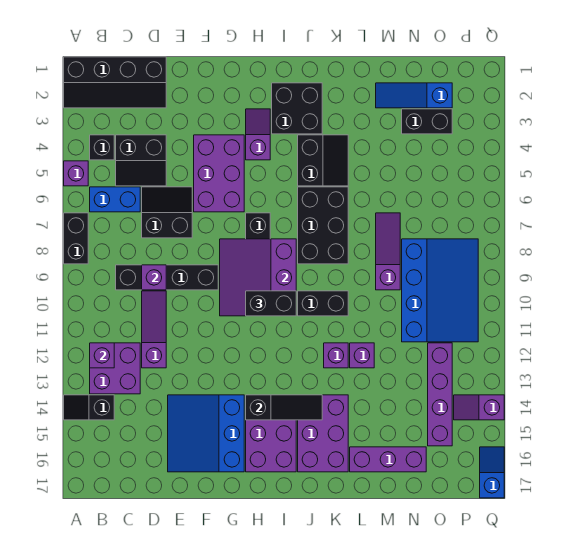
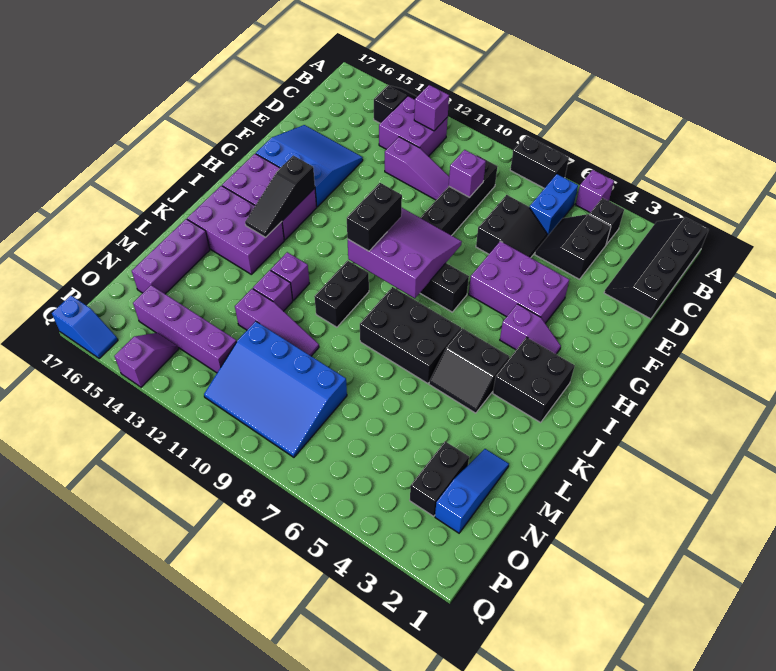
purple slope M7:M9 level 1 top 9 -> purple slope M10:M12 level 1 top 12

